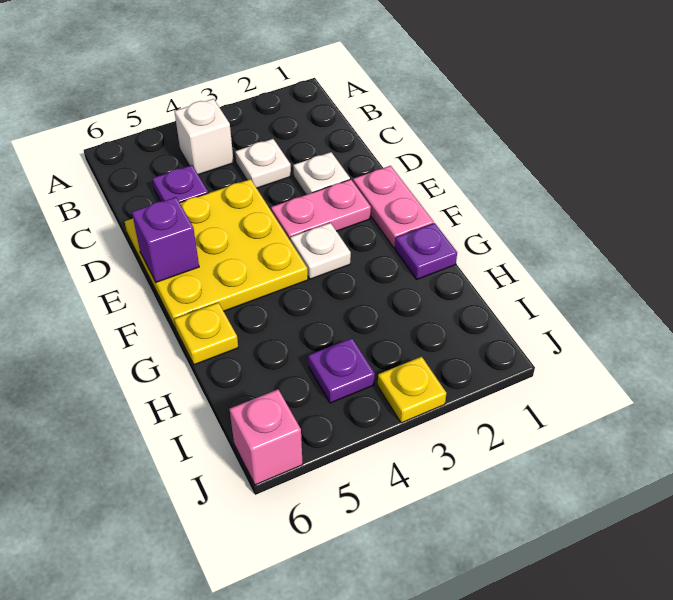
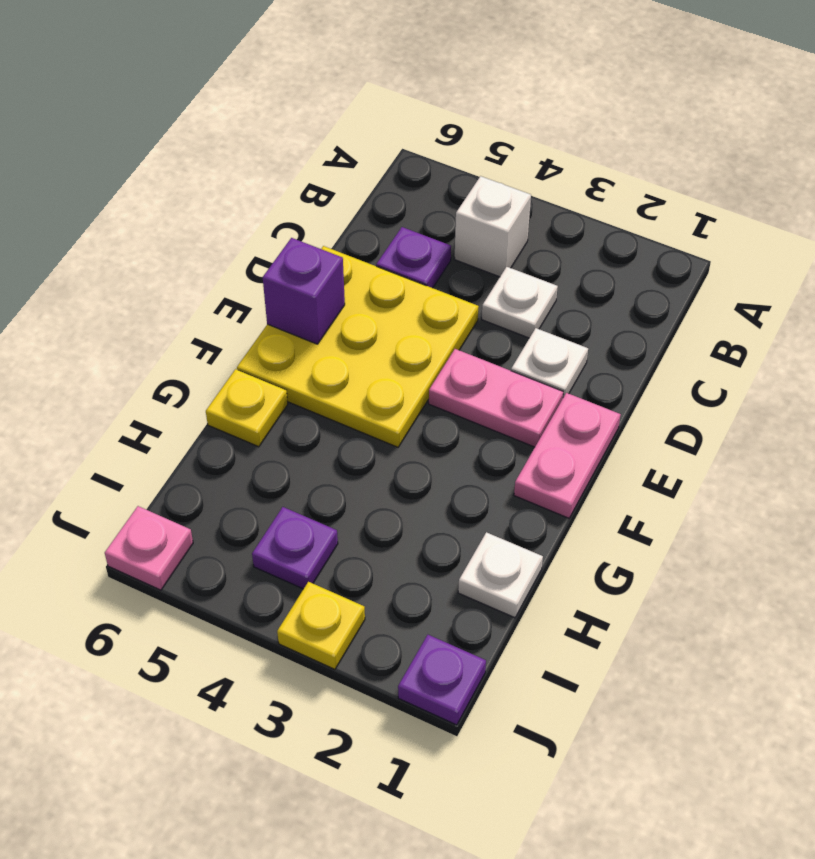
white plate F3 level 1 -> white plate H1 level 1
purple plate G1 level 1 -> purple plate J1 level 1
pink brick J6 level 1 -> pink plate J6 level 1

